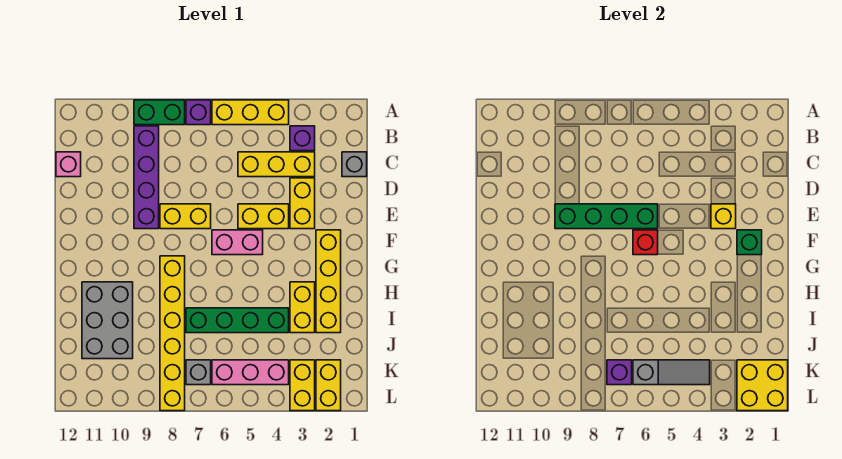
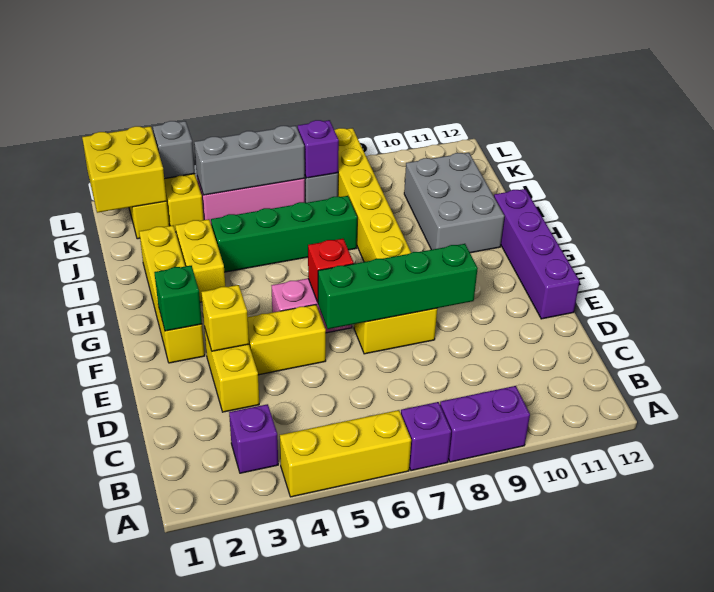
green brick A8:A9 level 1 -> purple brick A8:A9 level 1
purple brick B9:E9 level 1 -> purple brick E12:H12 level 1
grey brick C1 level 1 -> grey brick L3 level 2
yellow brick C3:C5 level 1 -> none
pink brick C12 level 1 -> none
grey slope K4:K6 level 2 top 6 -> grey brick K4:K6 level 2

